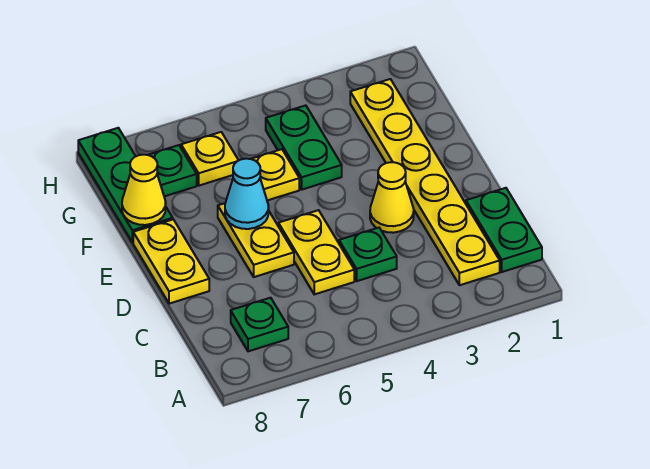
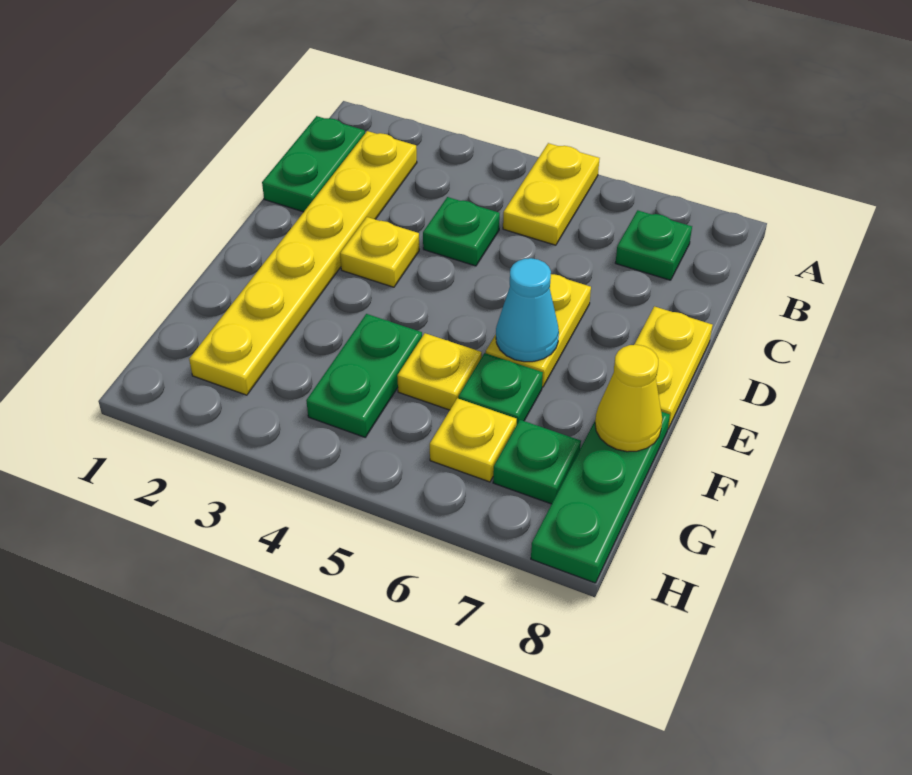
yellow plate C5:D5 level 1 -> yellow plate A5:B5 level 1
yellow cone D3 level 1 -> yellow plate D3 level 1
none -> green plate F6 level 1

